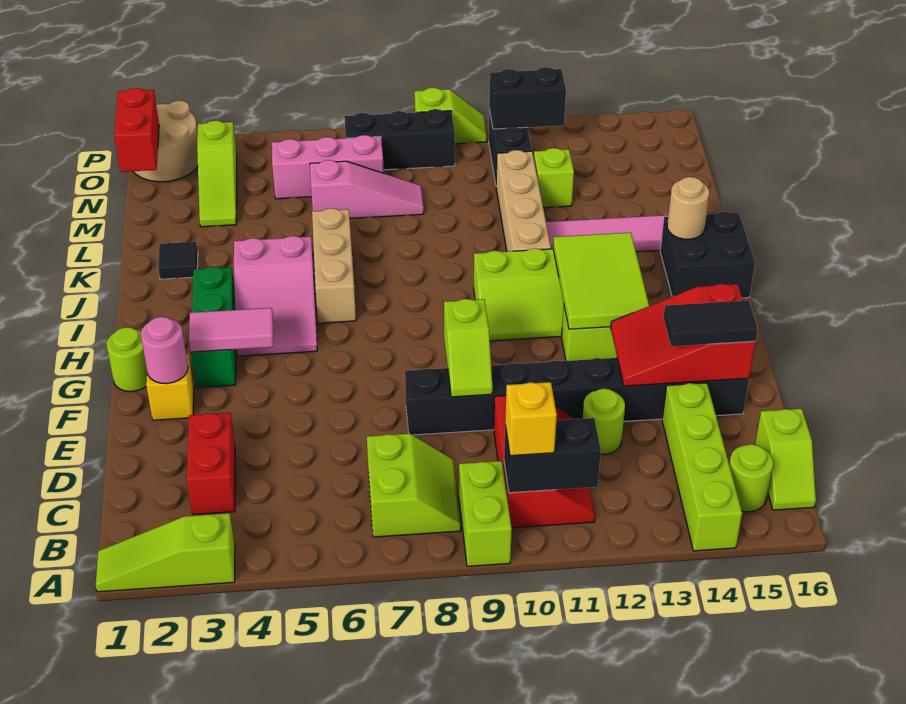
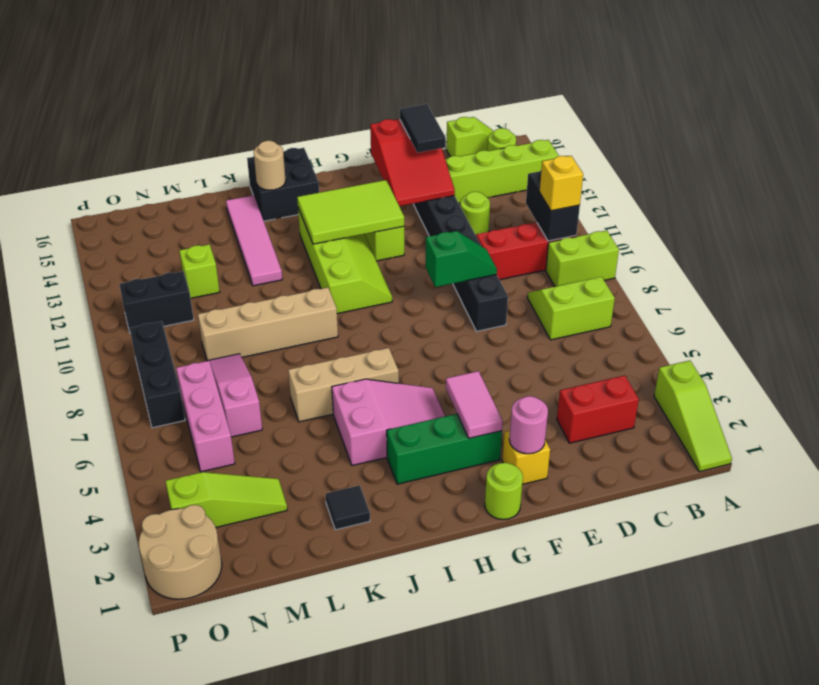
lime slope E9:F9 level 2 top F -> green slope E9:F9 level 2 top F
tan brick J11:M11 level 1 -> tan brick J9:M9 level 1
red brick N1:O1 level 2 -> none
black brick O11:O12 level 2 -> none
lime slope P9:P10 level 1 top 9 -> none

